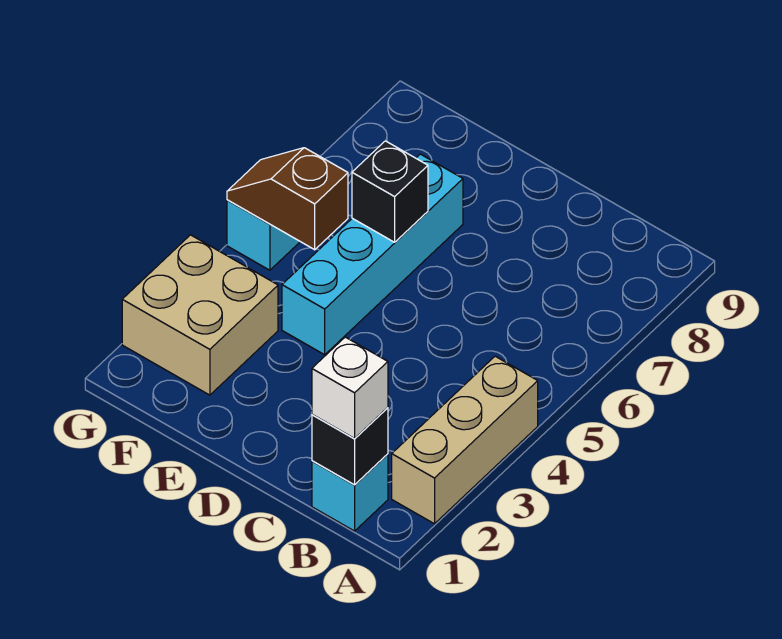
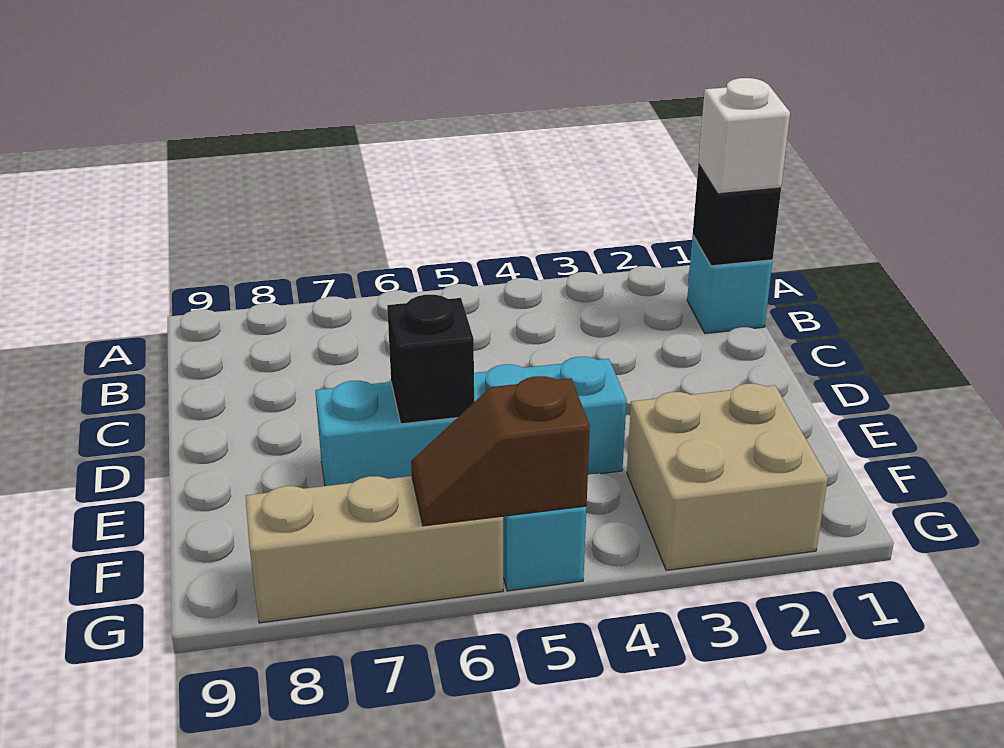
tan brick A2:A4 level 1 -> tan brick G6:G8 level 1
brown slope F5:G5 level 2 top F -> brown slope G5:G6 level 2 top 5

